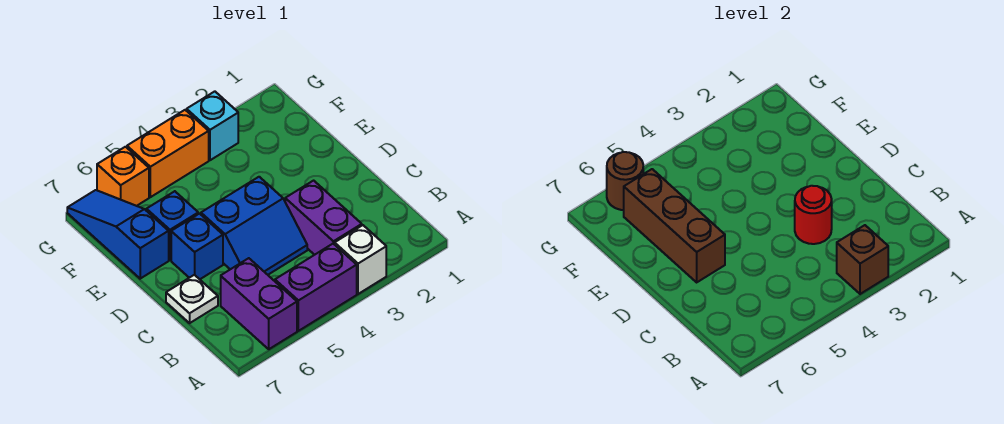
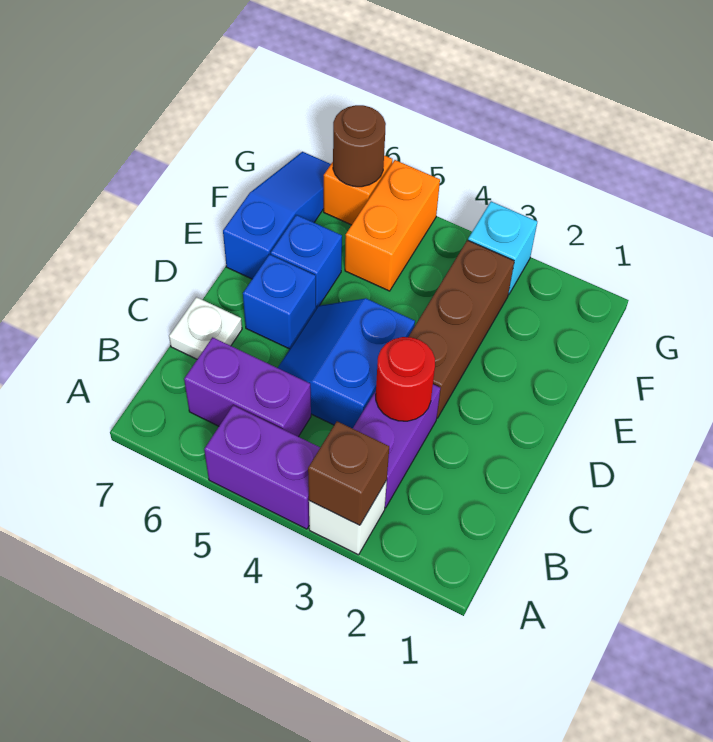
purple brick A6:B6 level 1 -> purple brick B5:B6 level 1
blue slope C4:D5 level 1 top D -> blue slope C4:D5 level 1 top 4
brown brick D6:F6 level 2 -> brown brick D3:F3 level 1
orange brick G4:G5 level 1 -> orange brick F5:G5 level 1

